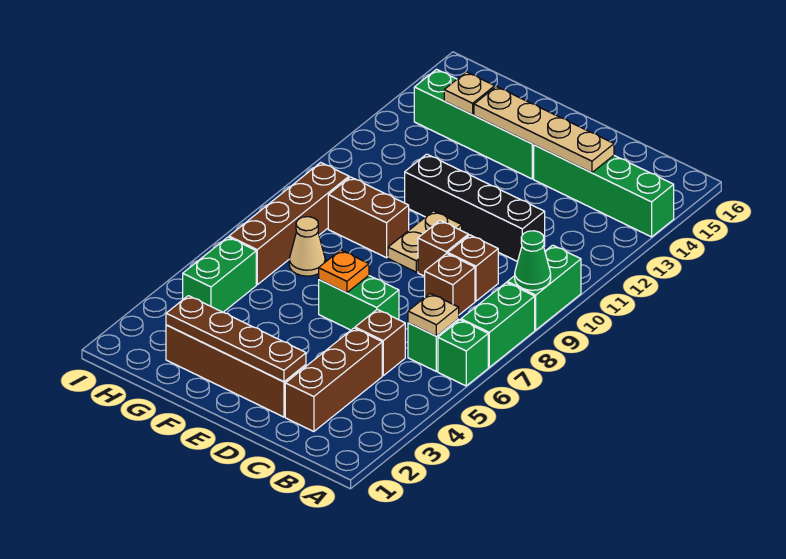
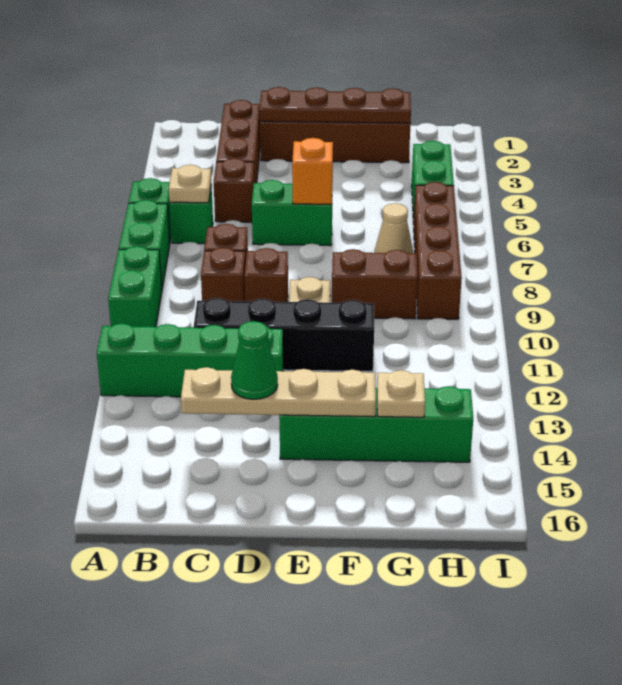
green cone A9 level 2 -> green cone D14 level 3
green brick A14:D14 level 1 -> green brick A12:D12 level 1
orange plate E6 level 2 -> orange brick E6 level 2

